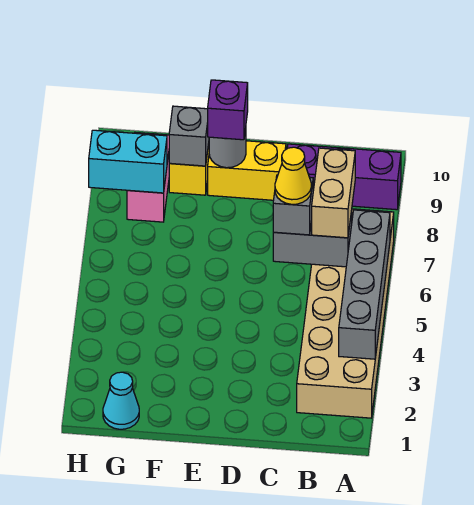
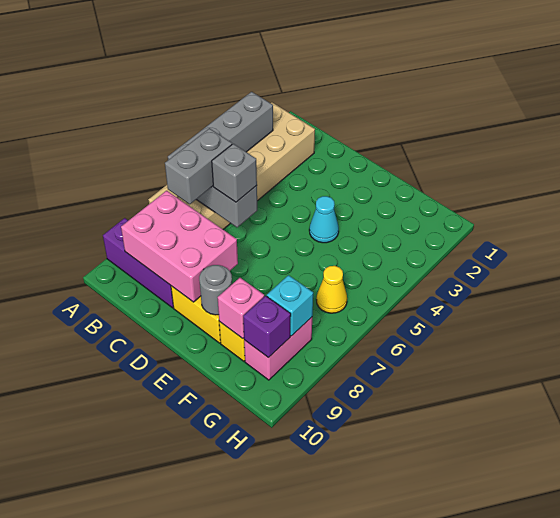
tan brick B6:B7 level 3 -> grey brick B6:B7 level 3
none -> pink brick B8:D9 level 2
yellow cone C6 level 4 -> yellow cone G6 level 1
purple brick E9 level 3 -> purple brick G9 level 2
grey brick F9 level 2 -> pink brick F9 level 2
cyan cone G1 level 1 -> cyan cone E4 level 1
cyan brick G8:H8 level 2 -> cyan brick G8 level 2

